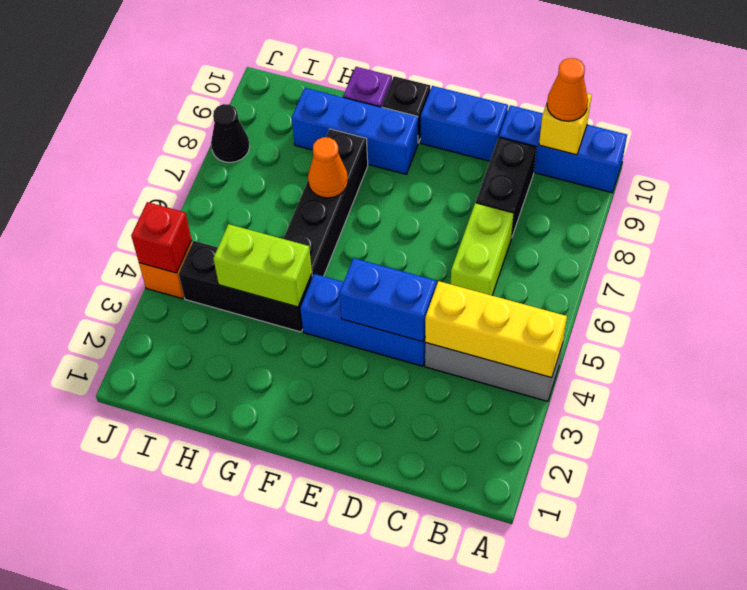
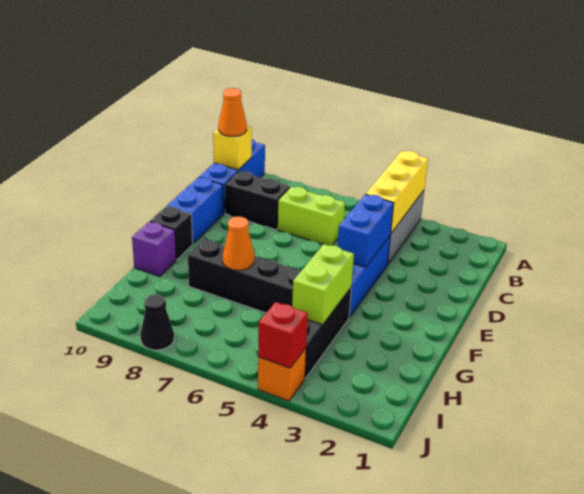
blue brick F9:H9 level 1 -> none

